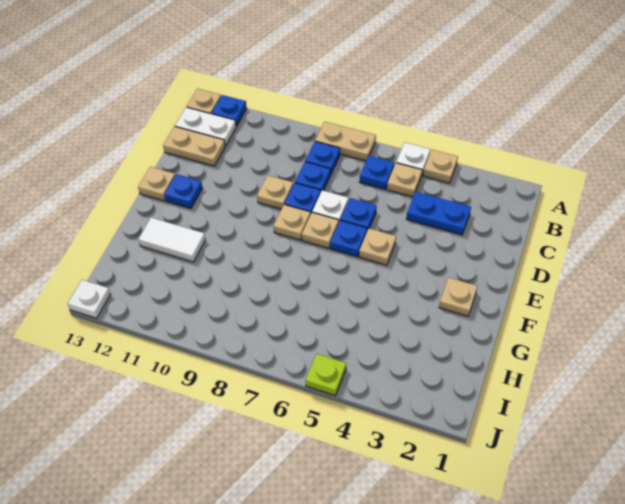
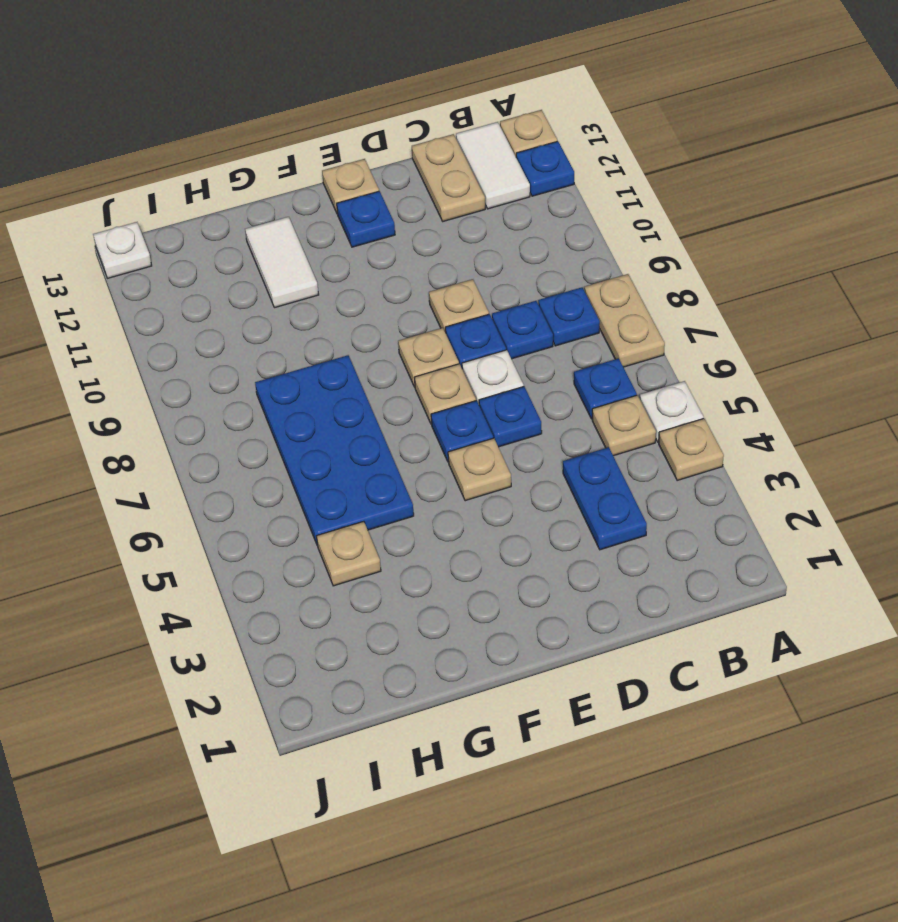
white plate B12:B13 level 1 -> white tile B12:B13 level 1
tan plate F2 level 1 -> tan plate H4 level 1
none -> blue plate G5:H8 level 1
lime plate J5 level 1 -> none

